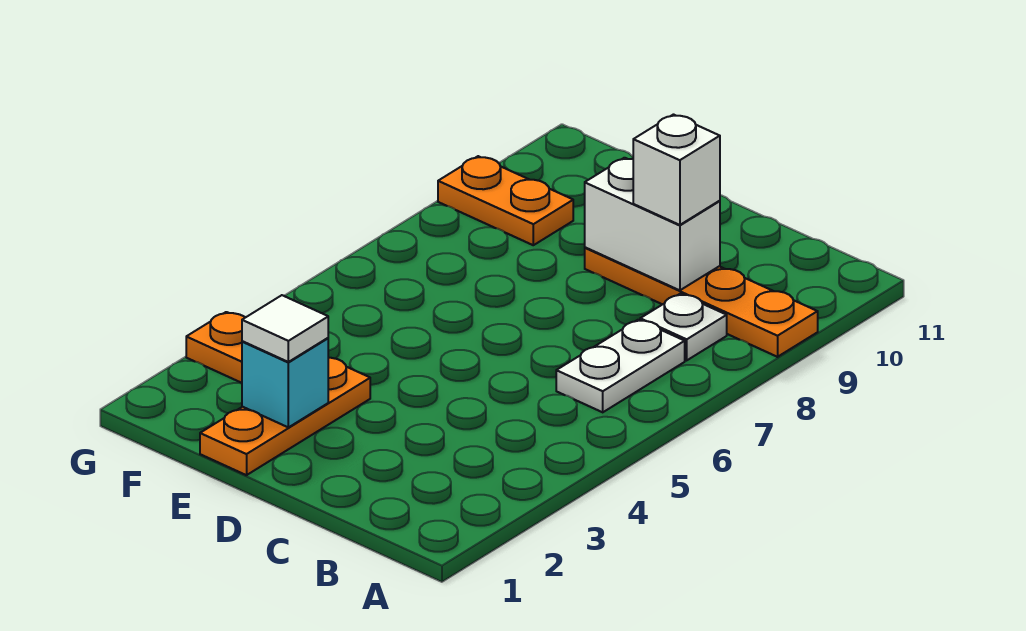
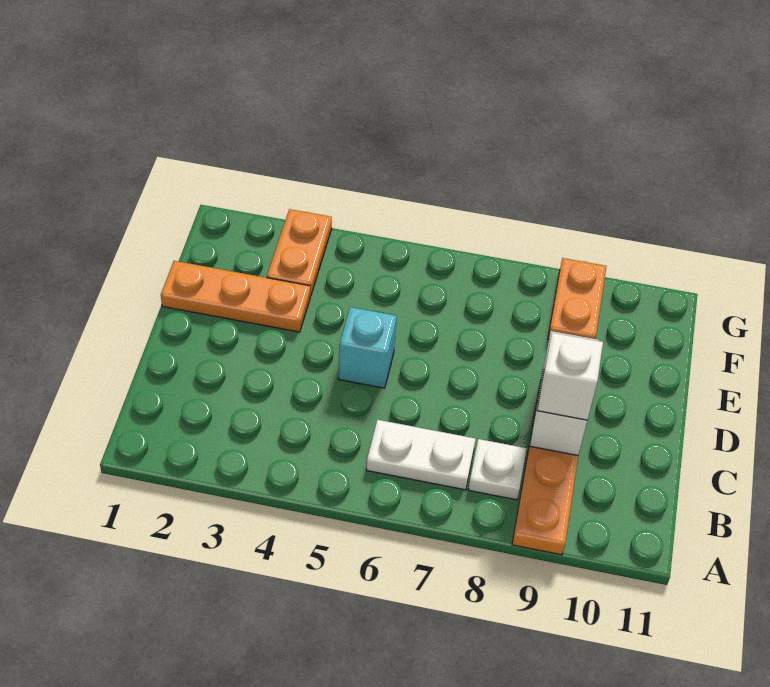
cyan brick E2 level 2 -> cyan brick D5 level 1
white tile E2 level 3 -> none

